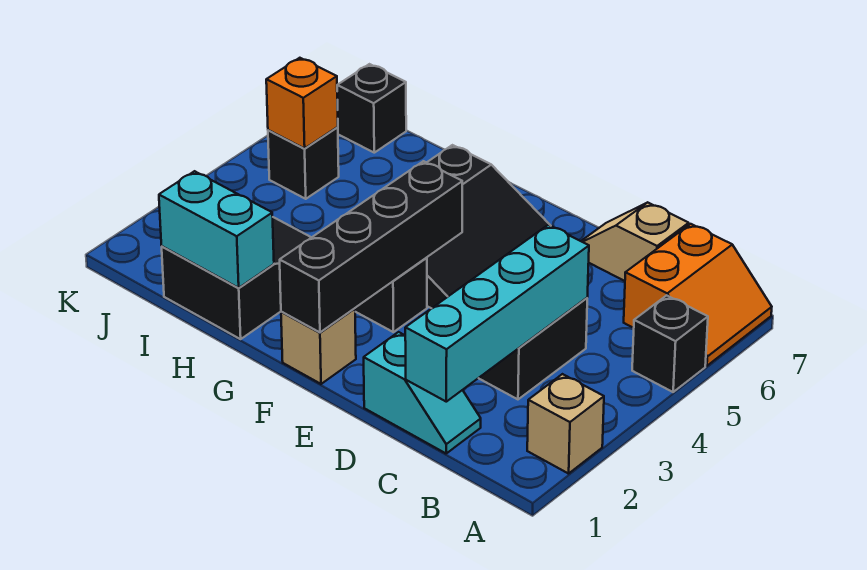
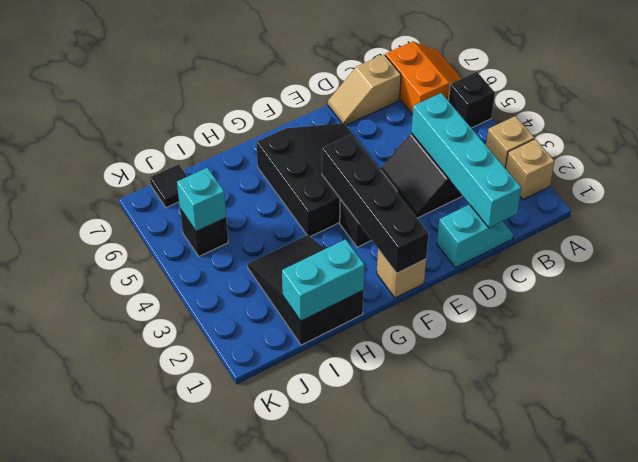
none -> tan brick A3 level 1
orange brick J5 level 2 -> cyan brick J5 level 2
black brick J7 level 1 -> black tile J7 level 1

